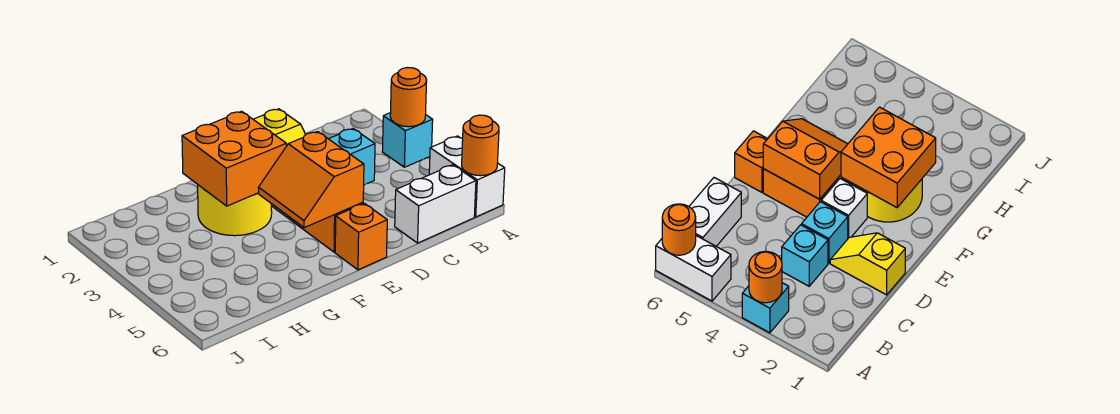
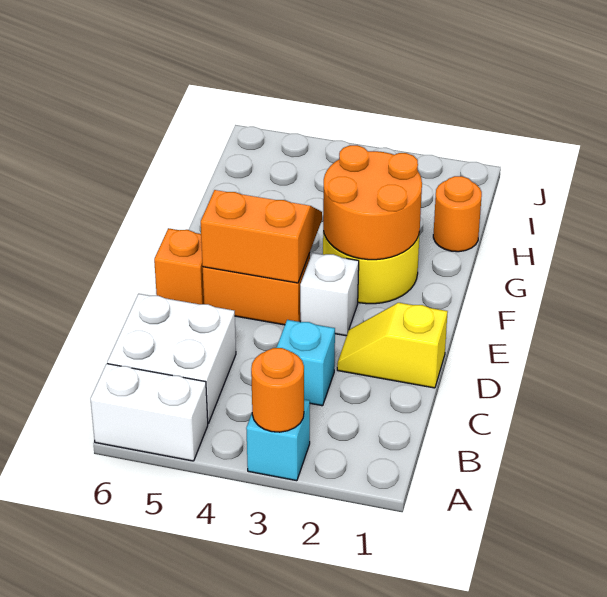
orange round brick A6 level 2 -> orange round brick H1 level 1
white brick B6:C6 level 1 -> white brick B5:C6 level 1
cyan brick D3 level 1 -> none
orange brick F2:G3 level 2 -> orange round brick F2:G3 level 2

